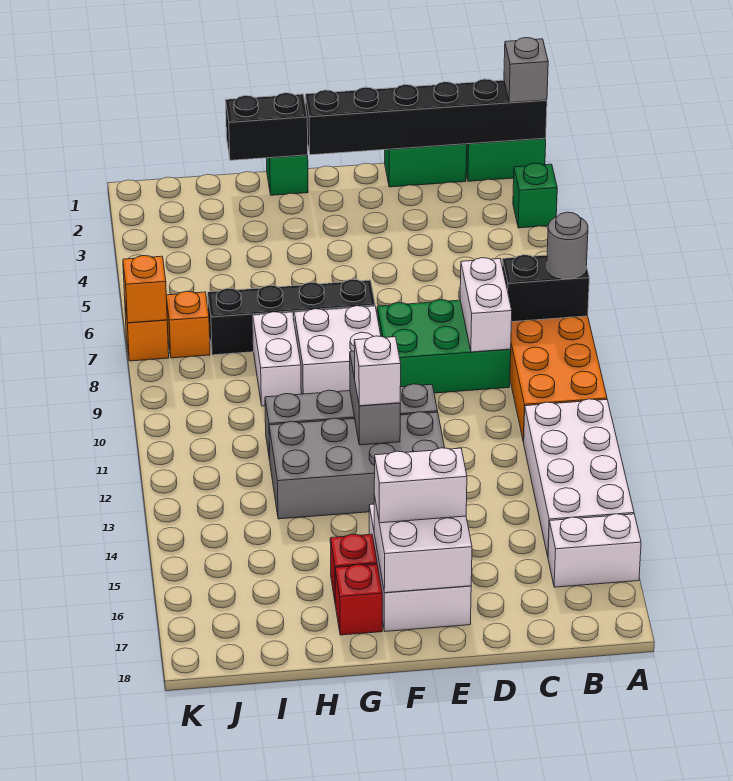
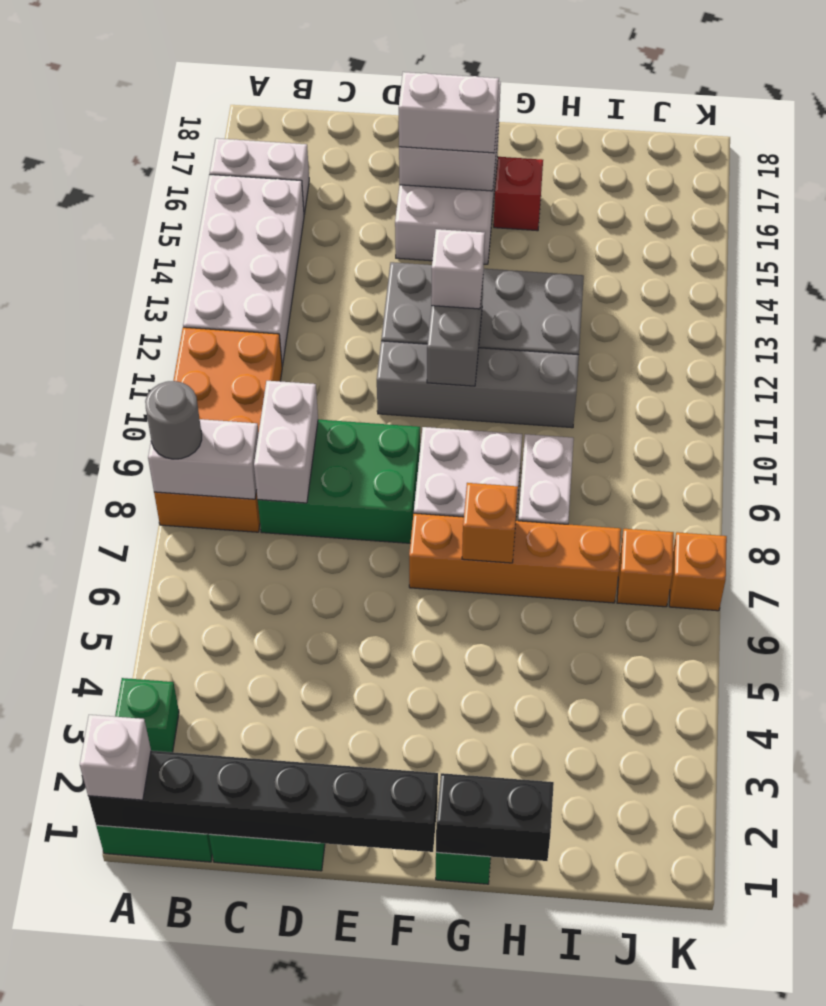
grey brick A1 level 3 -> white brick A1 level 3
black brick A8:B8 level 2 -> white brick A8:B8 level 2
black brick F7:I7 level 1 -> orange brick F7:I7 level 1
red brick G17 level 1 -> none
orange brick K7 level 2 -> orange brick G7 level 2

